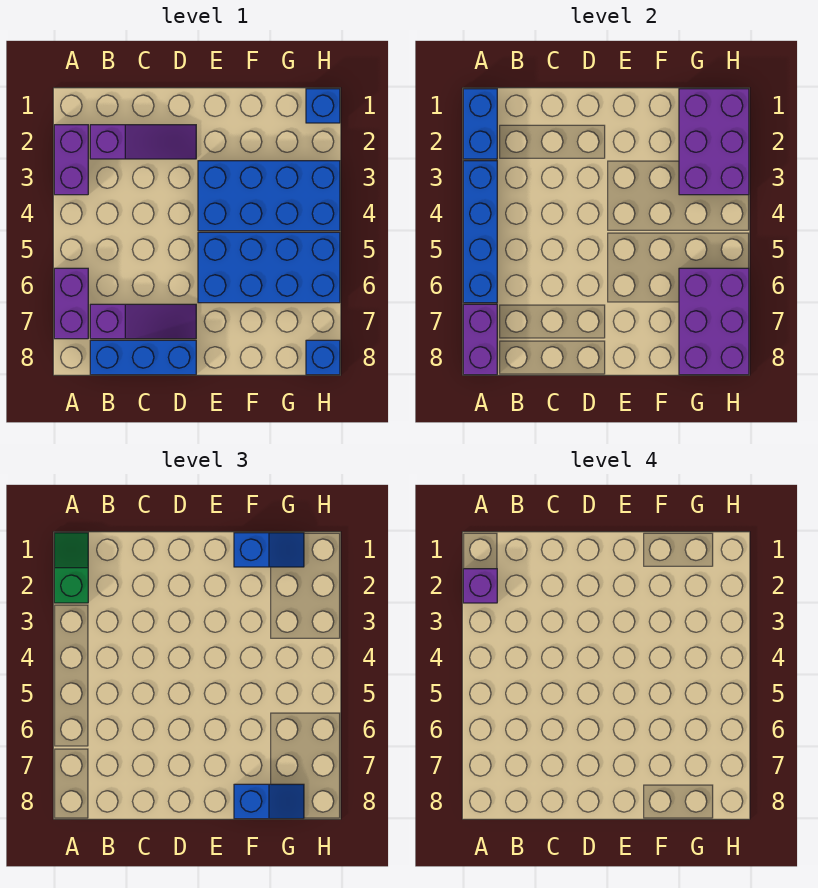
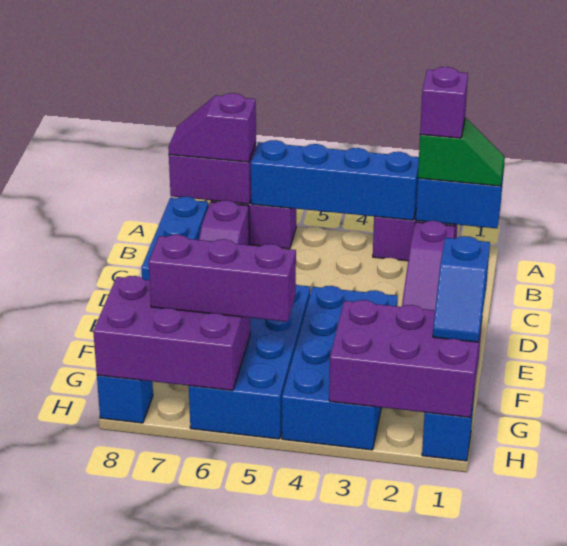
none -> purple slope A7:A8 level 3 top 7
blue slope F8:G8 level 3 top F -> none
none -> purple brick G5:G7 level 3

